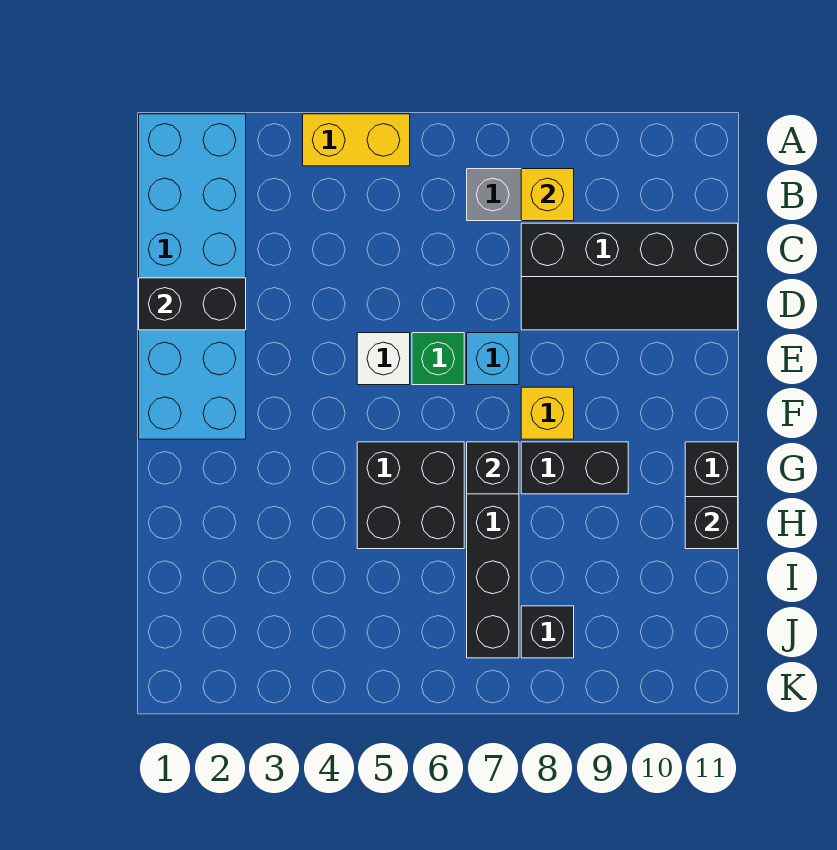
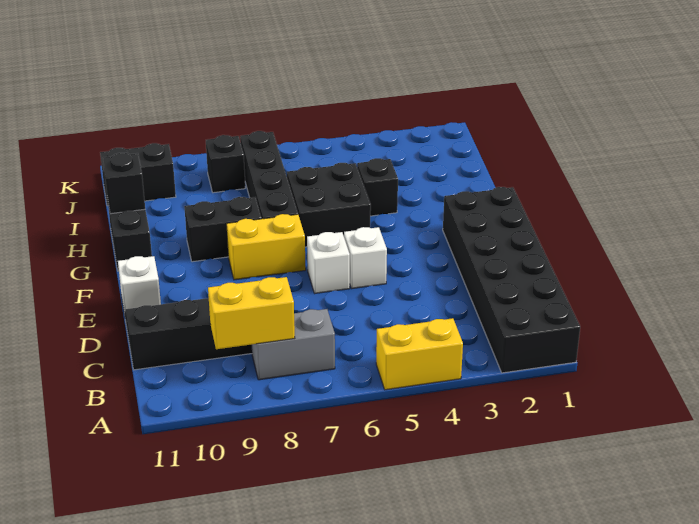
cyan brick A1:F2 level 1 -> black brick A1:F2 level 1
yellow brick B8 level 2 -> yellow brick B8:B9 level 2
black brick D1:D2 level 2 -> black brick J10:J11 level 1
green brick E6 level 1 -> white brick E6 level 1
cyan brick E7 level 1 -> none
none -> white brick E11 level 1
yellow brick F8 level 1 -> yellow brick F7:F8 level 1
black brick G7 level 2 -> black brick H4 level 1

